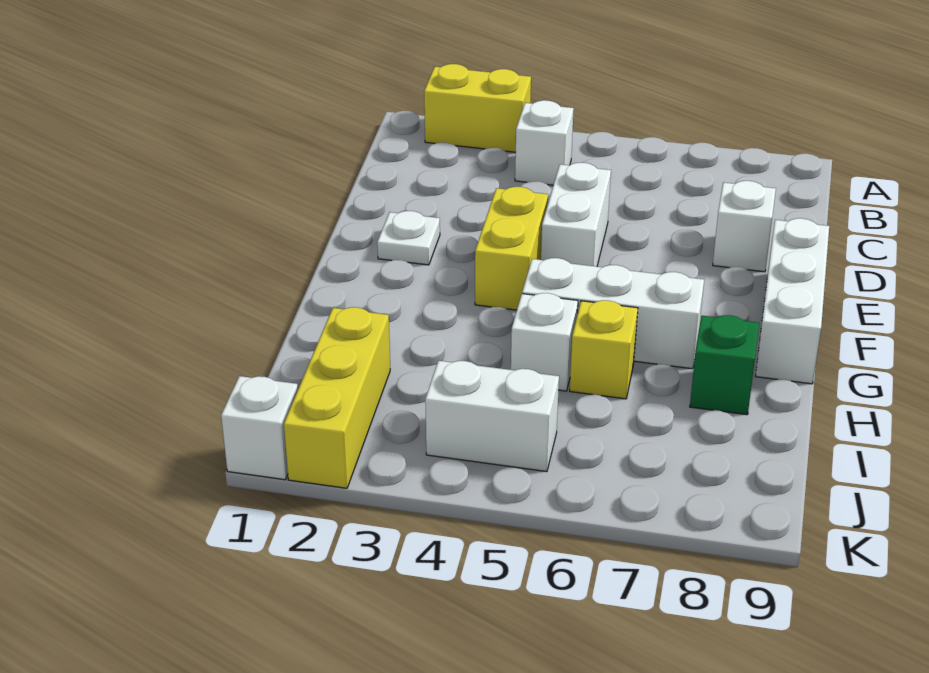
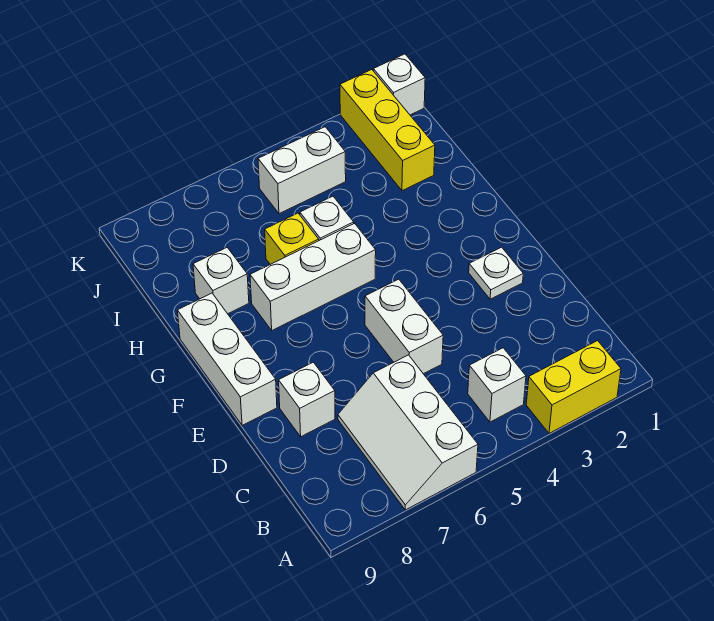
none -> white slope A6:C7 level 1 top 6
yellow brick E4:F4 level 1 -> none
green brick H8 level 1 -> white brick H8 level 1

